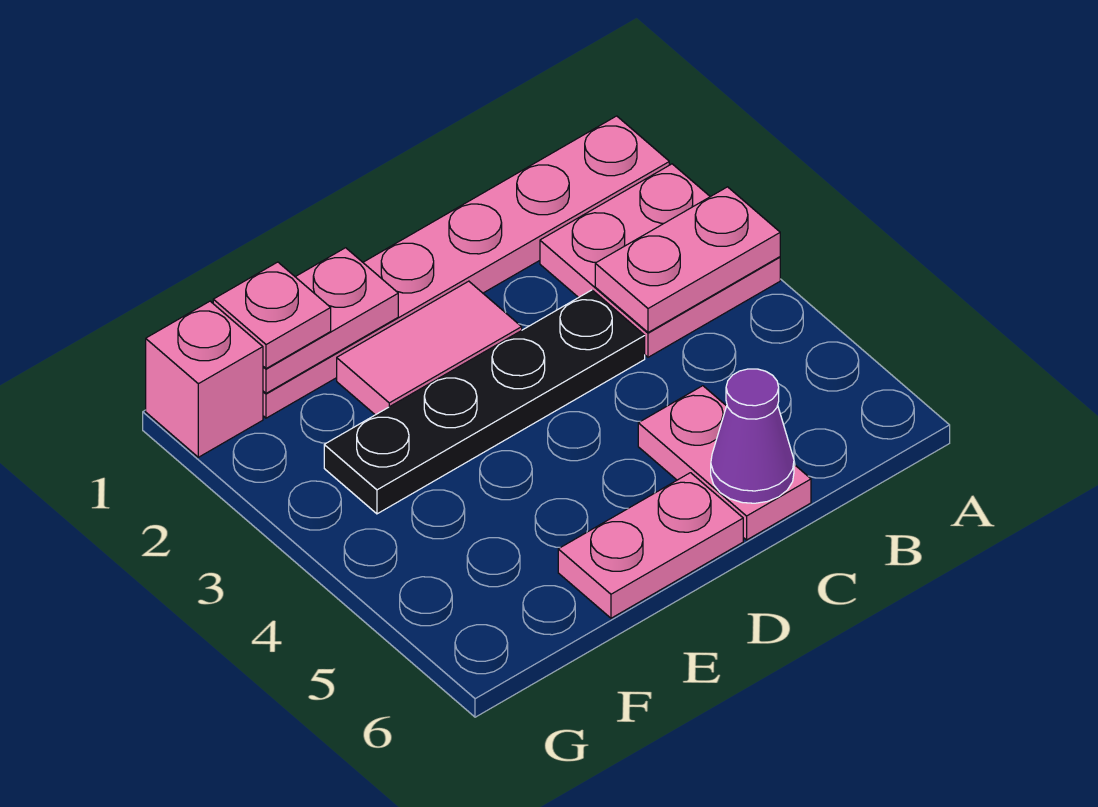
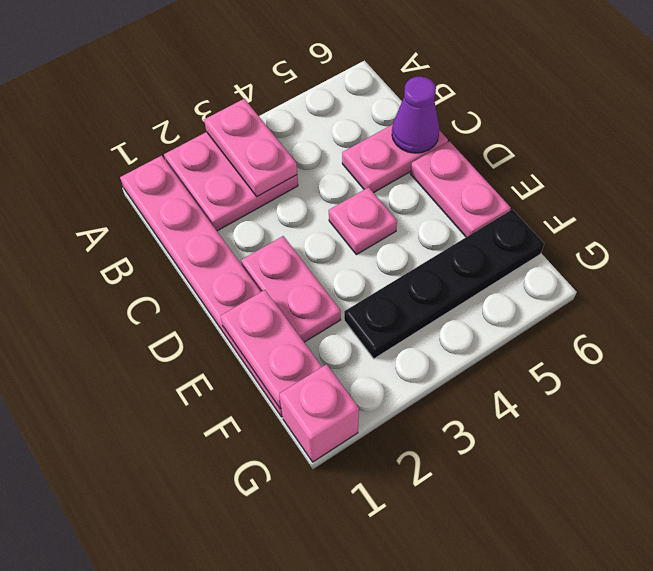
black plate C3:F3 level 1 -> black plate F3:F6 level 1
pink tile D2:E2 level 1 -> pink plate D2:E2 level 1
pink plate F1 level 3 -> pink plate D4 level 1

